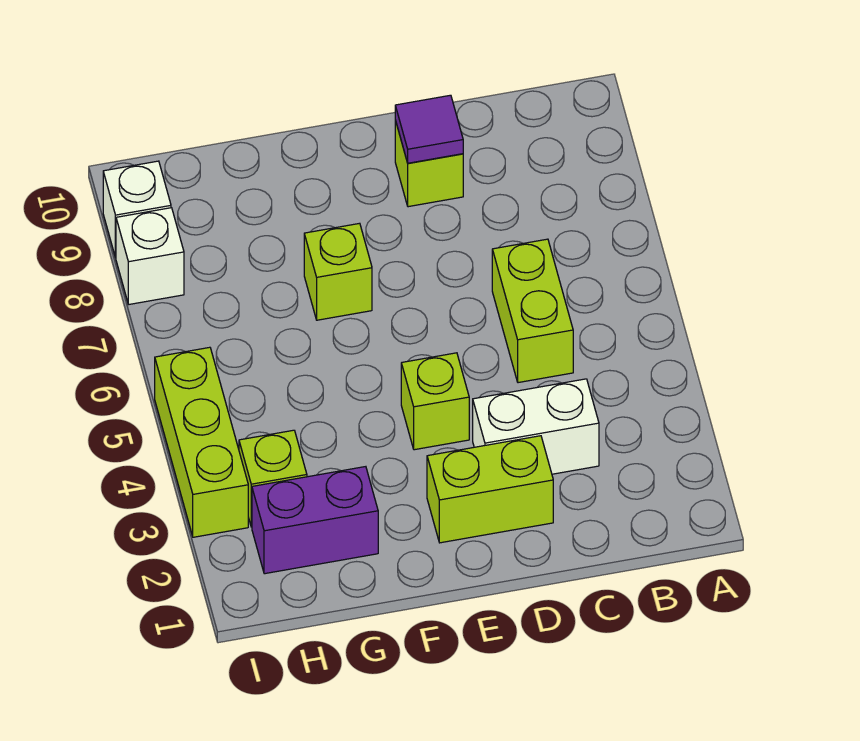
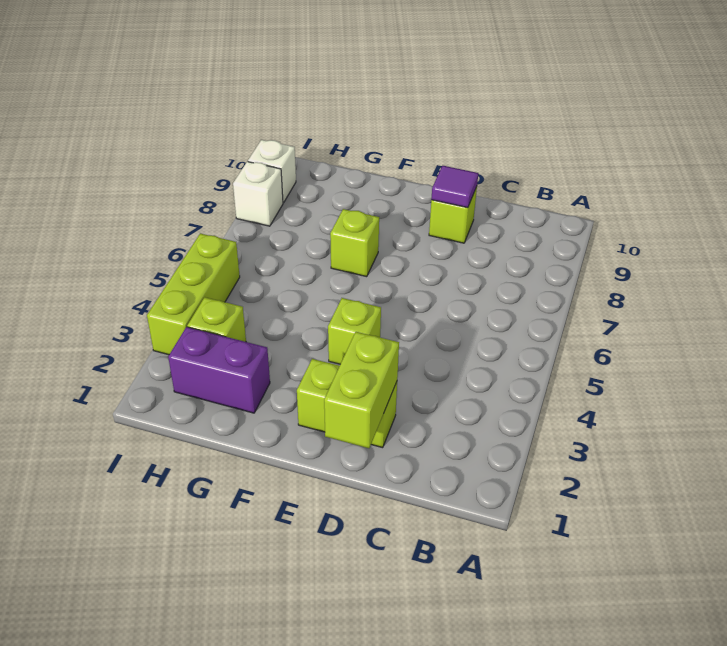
white brick C3:D3 level 1 -> none
lime brick C5:C6 level 1 -> lime brick D1:D2 level 2

